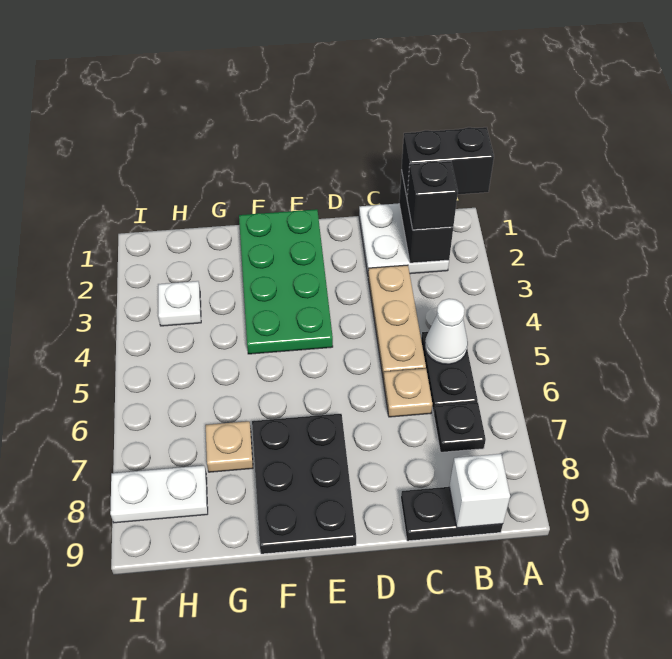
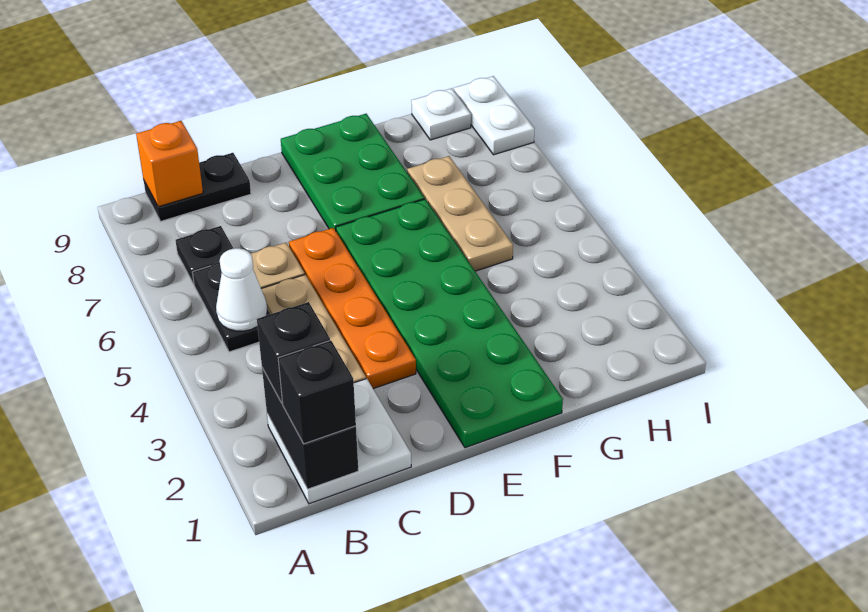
black brick A1:B1 level 3 -> black brick B1 level 3
white brick B9 level 2 -> orange brick B9 level 2
none -> orange plate D3:D6 level 1
green plate E1:F4 level 1 -> green plate E1:F6 level 1
black plate E7:F9 level 1 -> green plate E7:F9 level 1
tan plate G7 level 1 -> tan plate G5:G7 level 1
white plate H3 level 1 -> white plate H9 level 1
white plate H8:I8 level 1 -> white plate I8:I9 level 1

